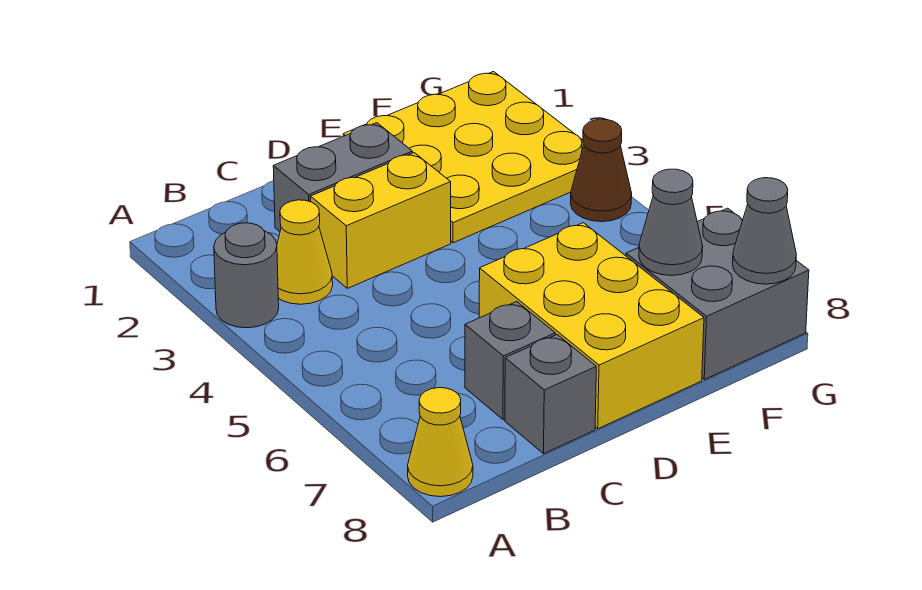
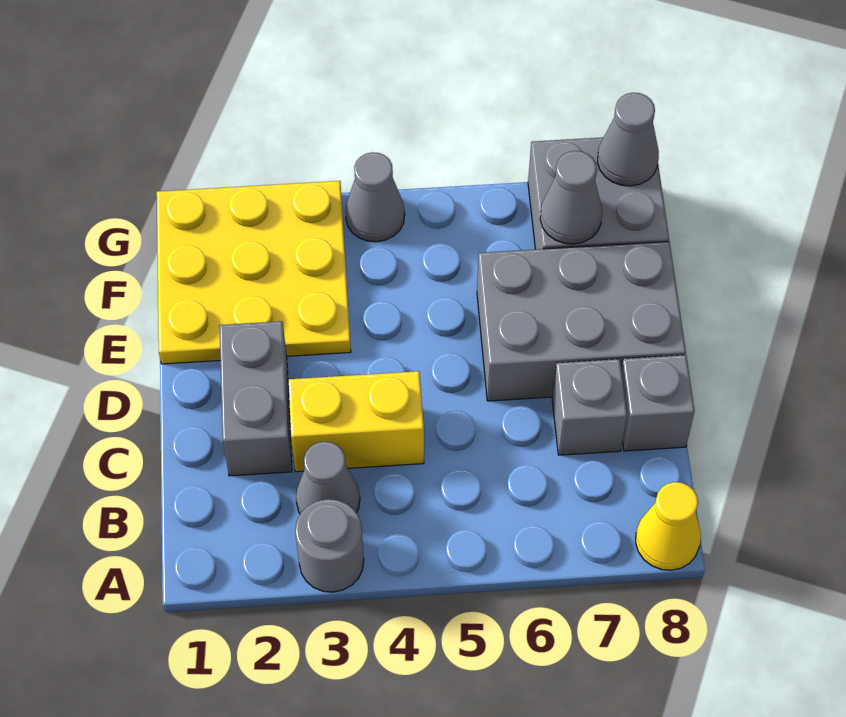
yellow cone B3 level 1 -> grey cone B3 level 1
yellow brick C3:D3 level 1 -> yellow brick C3:C4 level 1
yellow brick D6:E8 level 1 -> grey brick D6:E8 level 1
brown cone G4 level 1 -> grey cone G4 level 1

